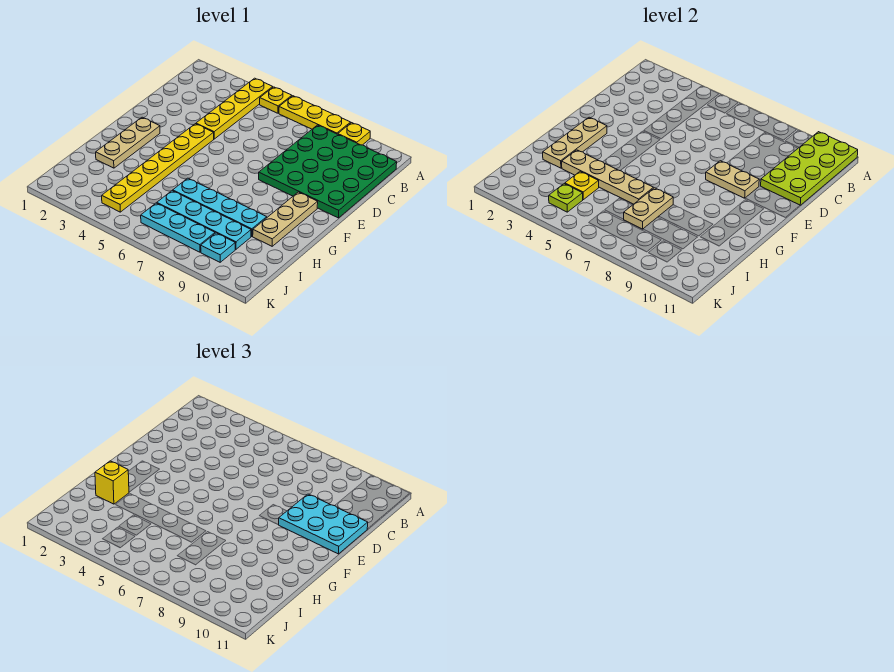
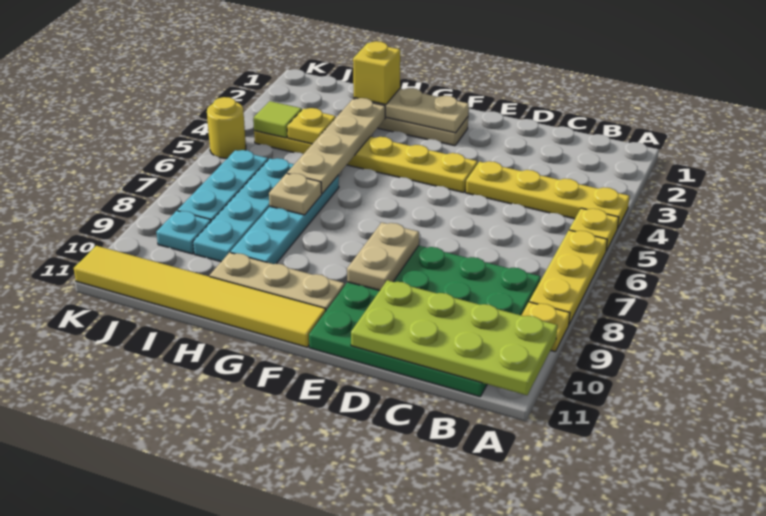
cyan plate D9:E11 level 3 -> none
none -> yellow tile F11:K11 level 1
tan plate H7:I7 level 2 -> tan plate H7 level 2
lime plate J4 level 2 -> lime tile J4 level 2
none -> yellow round brick K5 level 1

